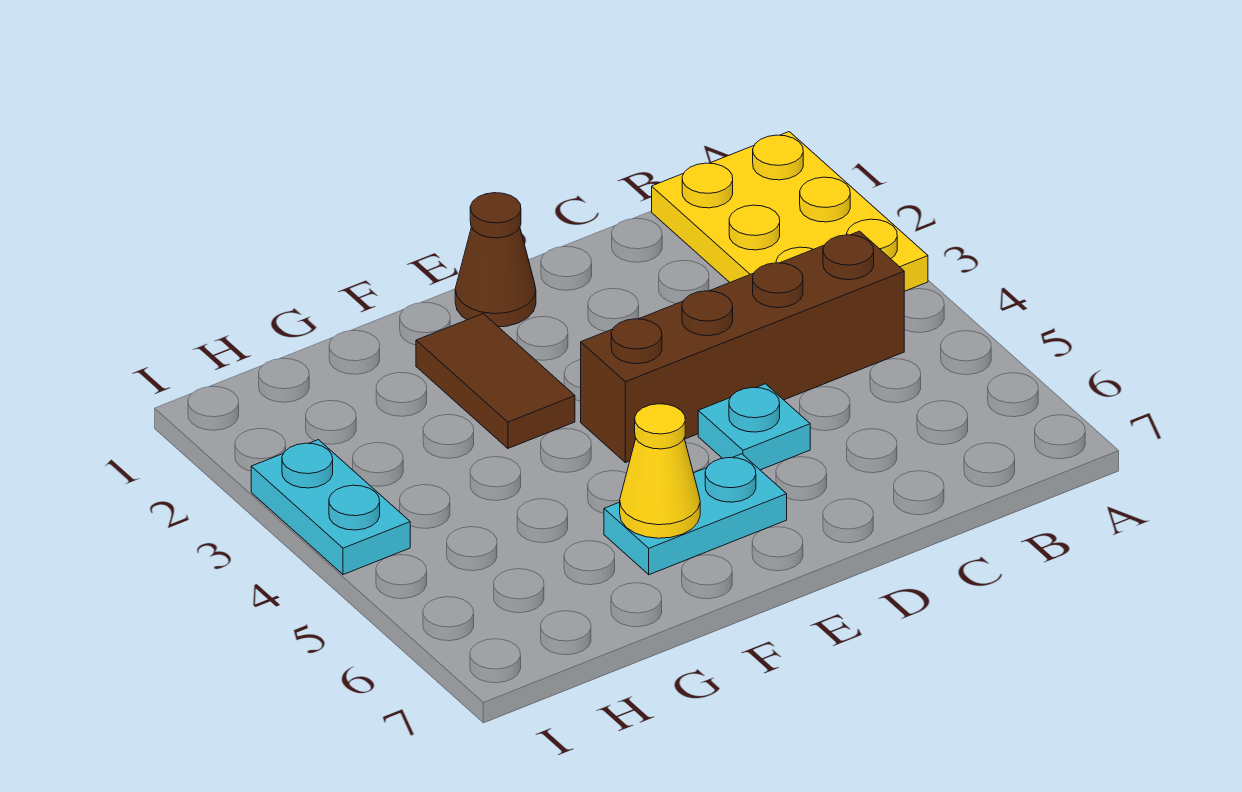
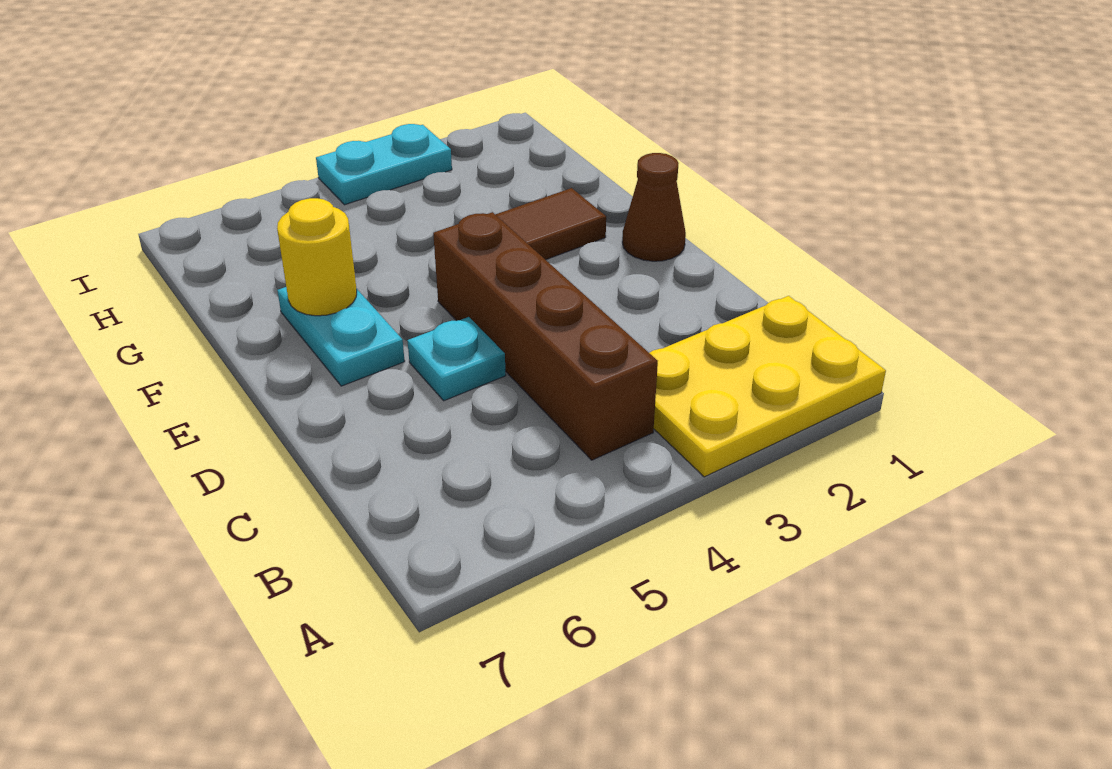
yellow cone F6 level 2 -> yellow round brick F6 level 2

